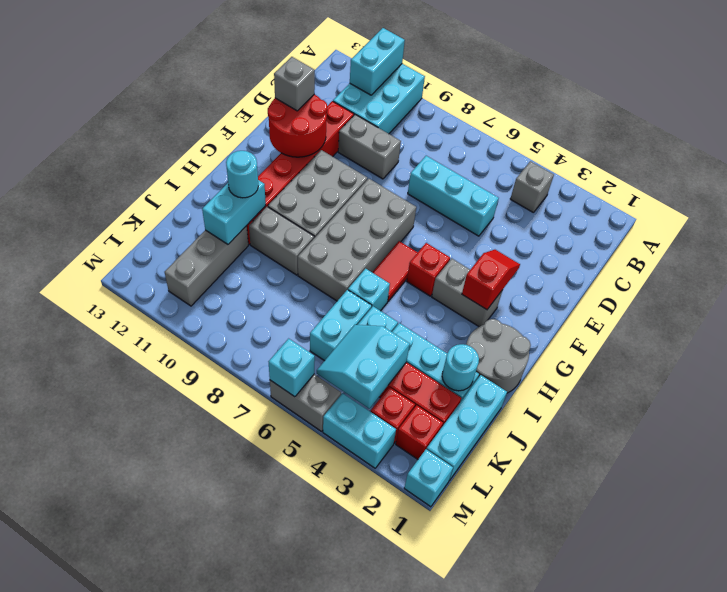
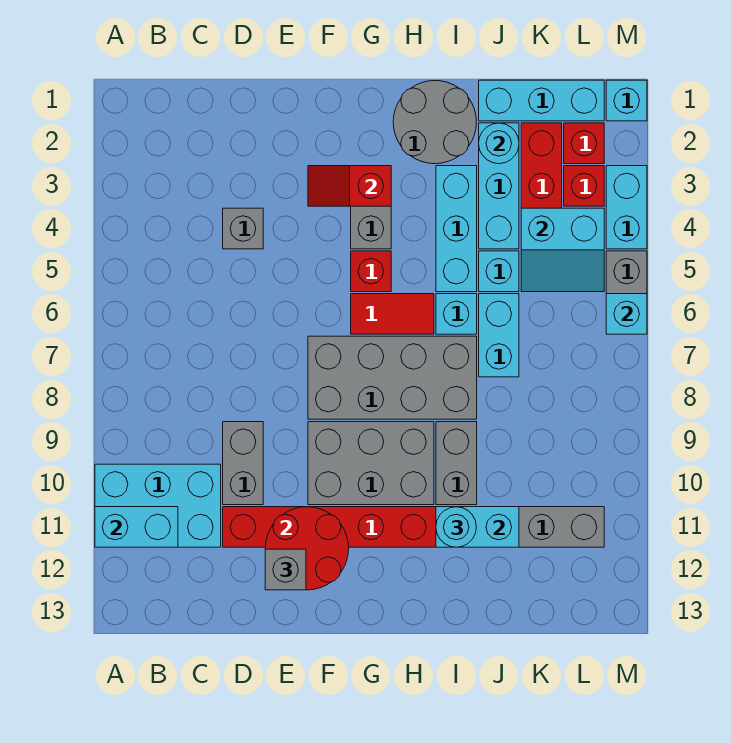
grey brick B4 level 1 -> grey brick D4 level 1
cyan brick D5:D7 level 1 -> cyan brick I3:I5 level 1
cyan brick J6:K6 level 1 -> cyan brick J6:J7 level 1

